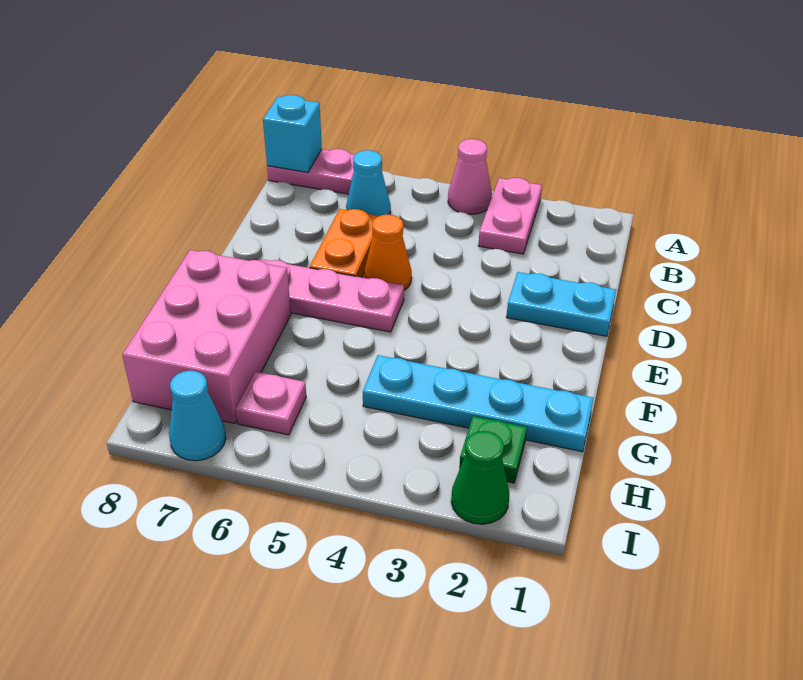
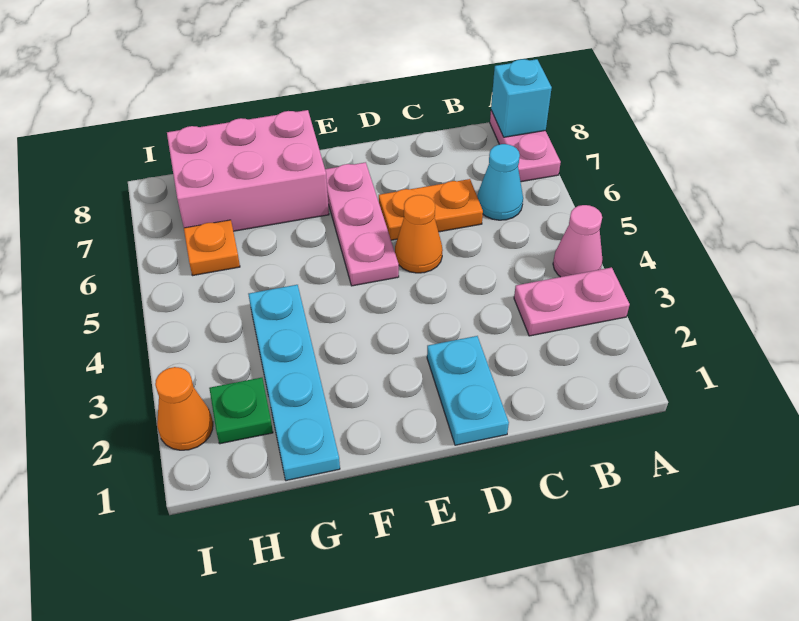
pink plate H6 level 1 -> orange plate H6 level 1
green cone I2 level 1 -> orange cone I2 level 1
cyan cone I7 level 1 -> none

